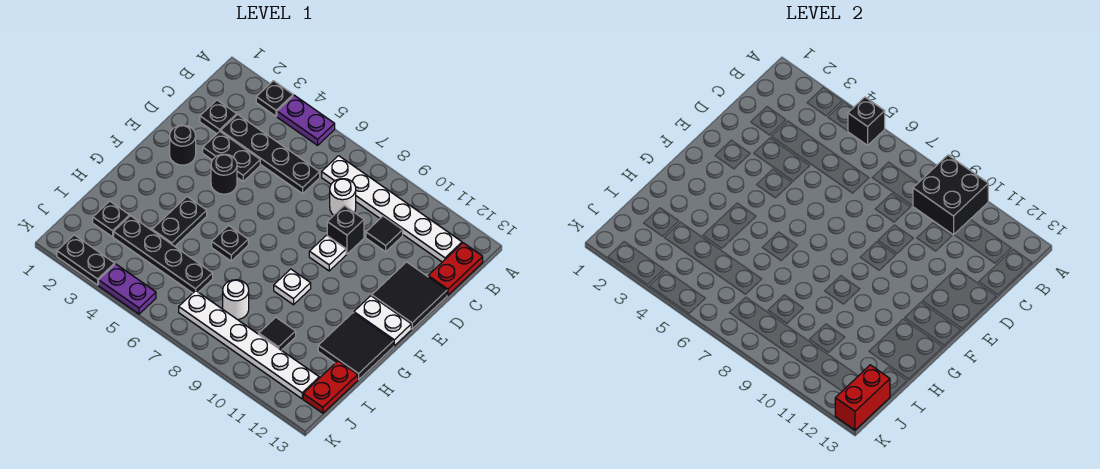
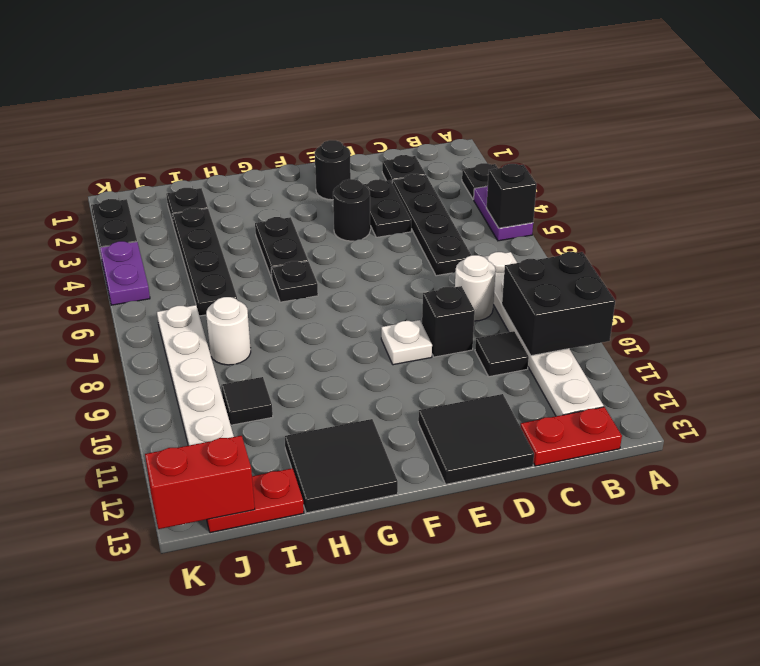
white plate F12:F13 level 1 -> none
black plate G4:H4 level 1 -> black plate G4:G5 level 1
white plate G9 level 1 -> none

